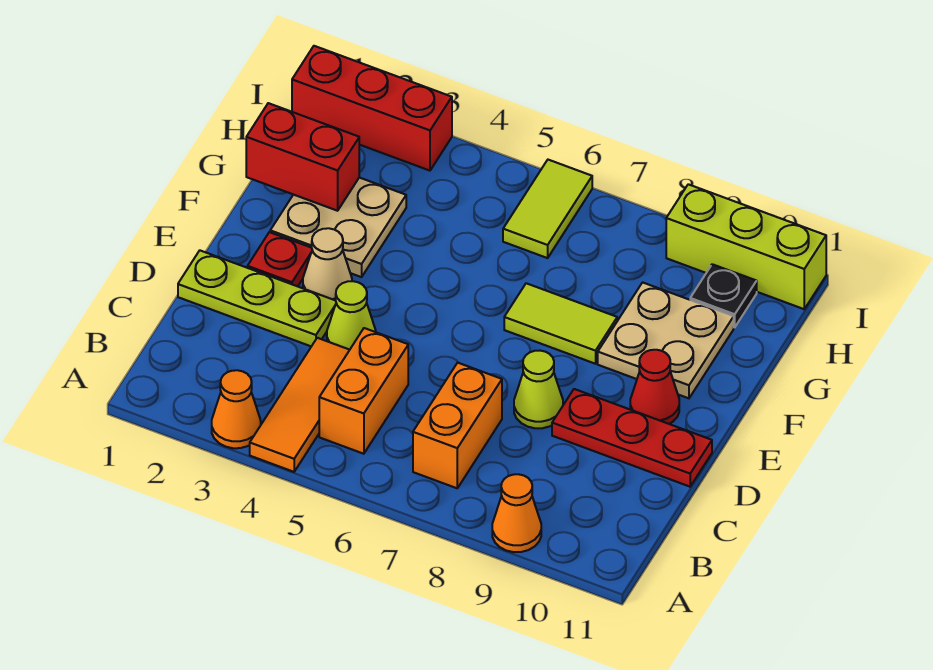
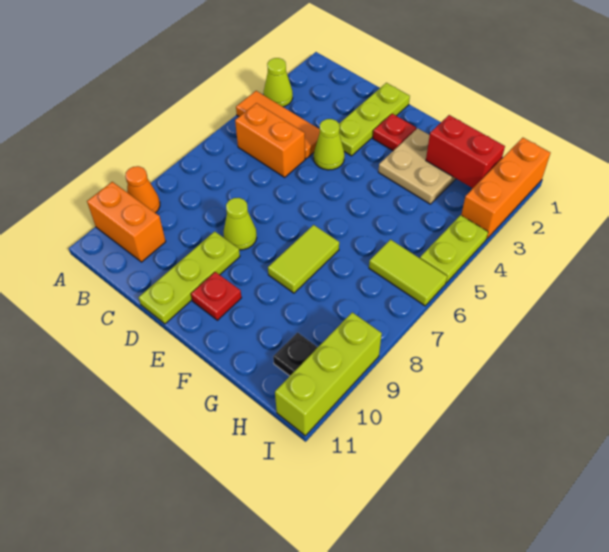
orange cone A3 level 1 -> lime cone A3 level 1
orange brick B7:C7 level 1 -> orange brick A10:B10 level 1
red plate D9:D11 level 1 -> lime plate D9:D11 level 1
tan cone E3 level 1 -> none
red cone E10 level 1 -> red plate E10 level 1
tan plate F9:G10 level 1 -> none
red brick G1:G2 level 2 -> red brick G2:H2 level 2
red brick I1:I3 level 1 -> orange brick I1:I3 level 1
none -> lime plate I4:I5 level 1

